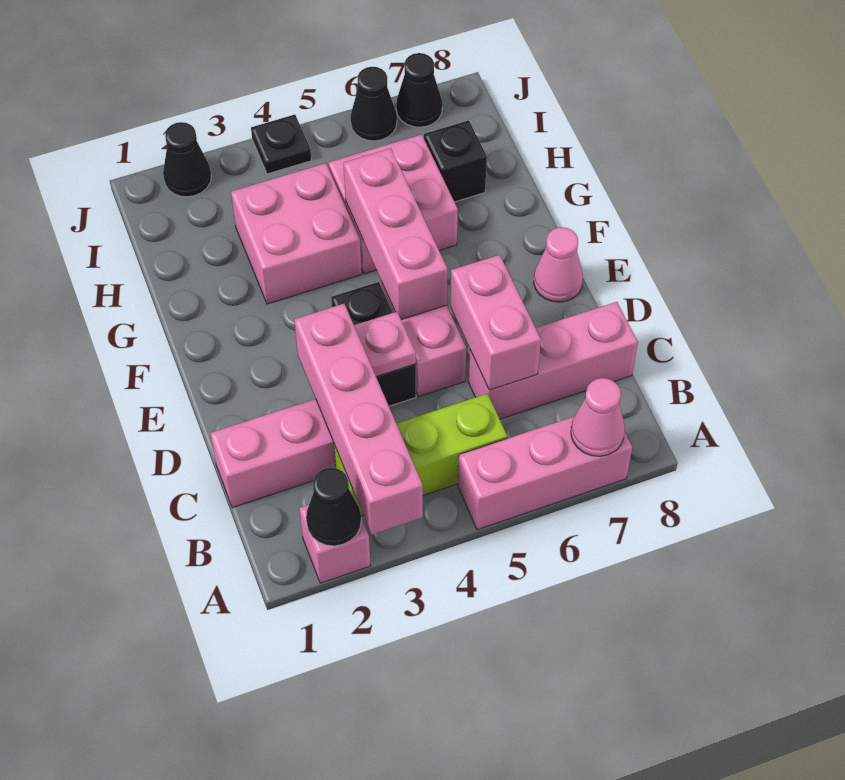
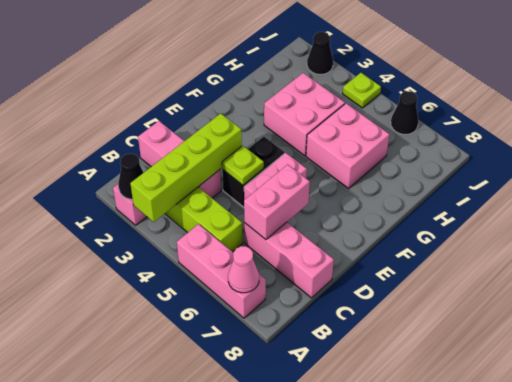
pink brick A3:D3 level 2 -> lime brick A3:D3 level 2
pink plate D4 level 2 -> lime plate D4 level 2
pink brick E5:G5 level 2 -> none
pink cone E8 level 1 -> none
black brick H7 level 1 -> none
black plate J4 level 1 -> lime plate J4 level 1
black cone J7 level 1 -> none

